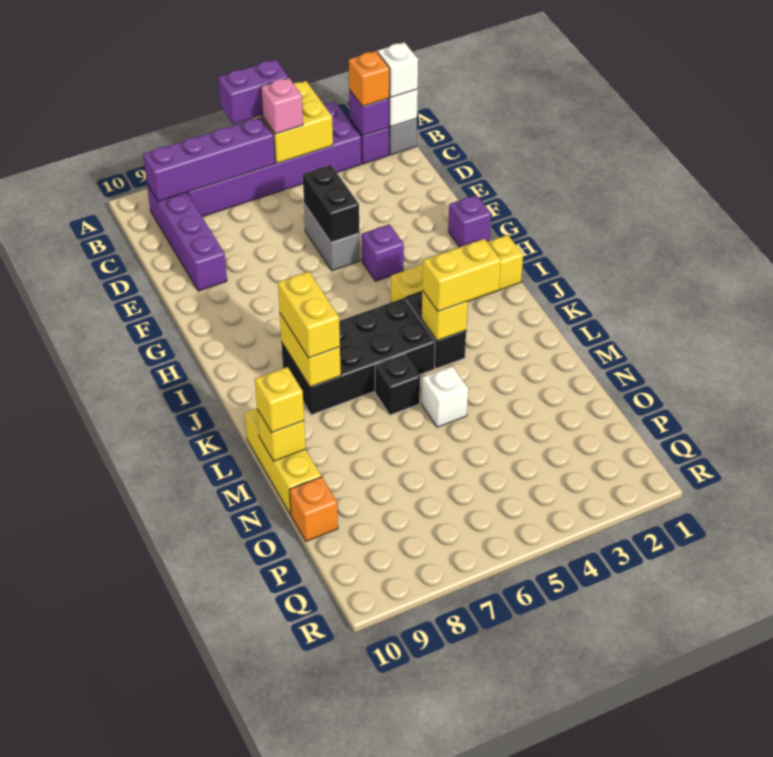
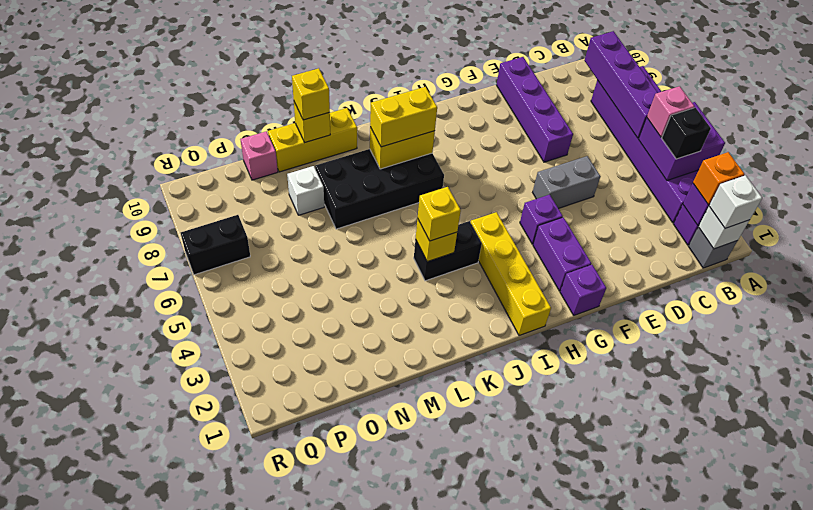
yellow brick A4:B5 level 2 -> purple brick A4:B5 level 2
purple brick A5:A6 level 3 -> purple brick G2:G3 level 1
purple brick B9:E9 level 1 -> purple brick E7:E10 level 1
black brick E5:F5 level 2 -> black brick Q7:R7 level 1
black brick J5:K8 level 1 -> black brick J7:M8 level 1
yellow brick K3:K4 level 3 -> yellow brick K4 level 3
black brick L6 level 1 -> black brick B4 level 3
white brick M5 level 1 -> white brick N8 level 1
orange brick O10 level 1 -> pink brick O10 level 1

